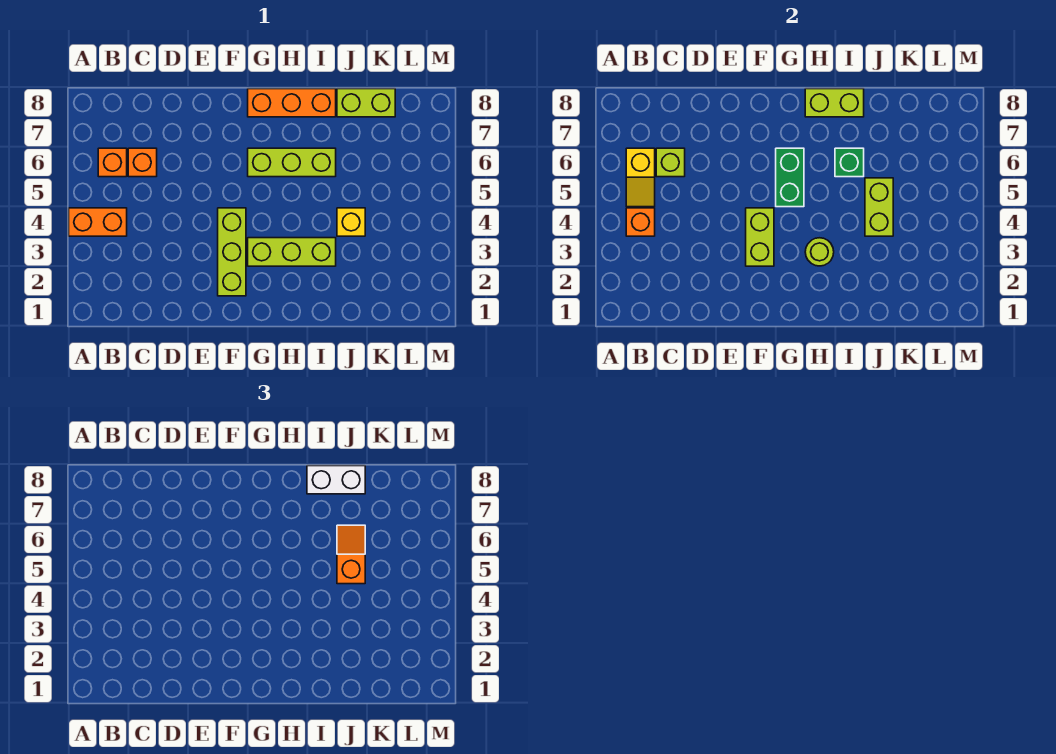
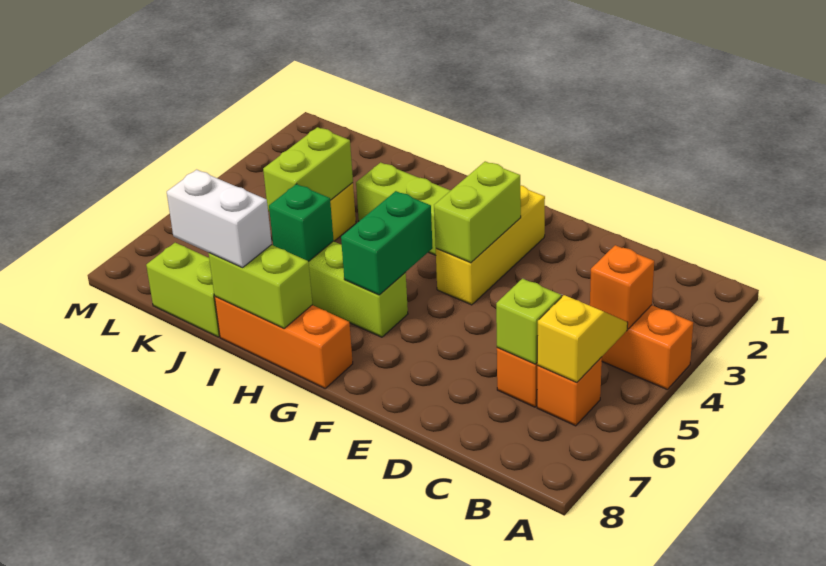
lime brick F2:F4 level 1 -> yellow brick F2:F4 level 1
lime round brick H3 level 2 -> none
orange slope J5:J6 level 3 top 5 -> none

